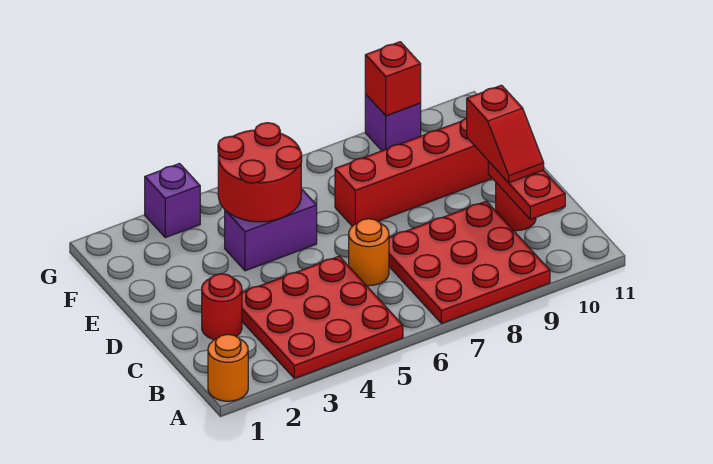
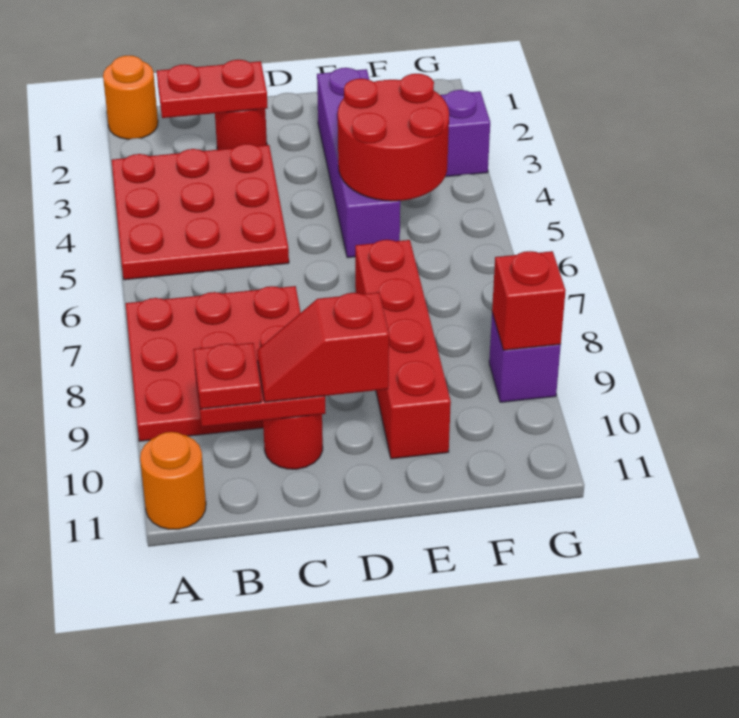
none -> red plate B2:C2 level 2
none -> red plate B10 level 3
orange round brick C6 level 1 -> orange round brick A11 level 1
purple brick E4:E5 level 1 -> purple brick E2:E5 level 1

